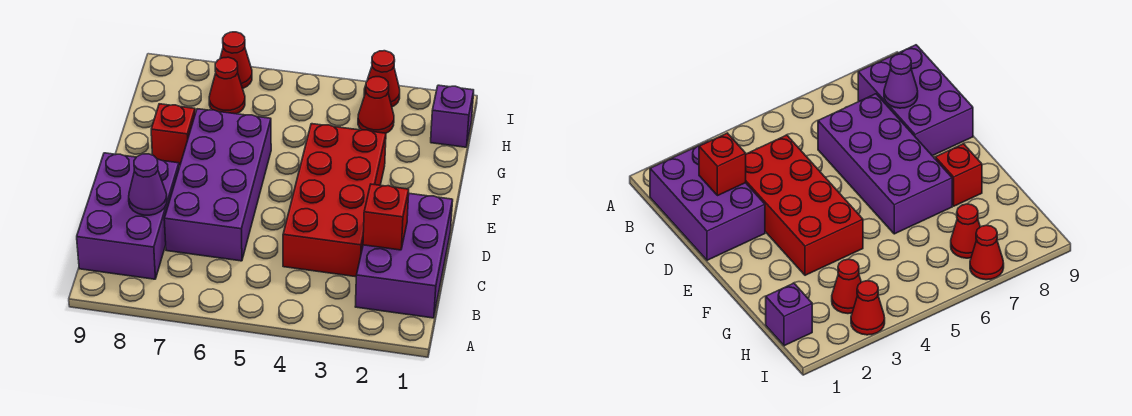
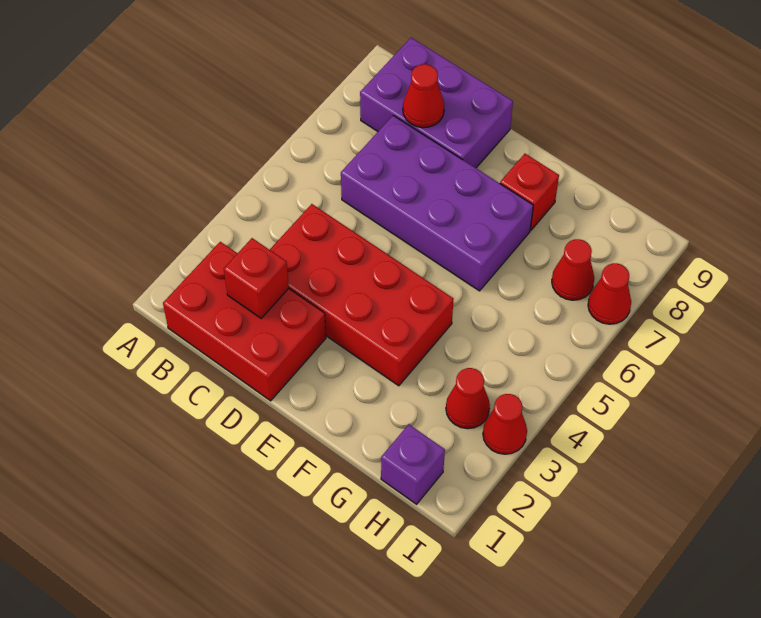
purple brick B1:D2 level 1 -> red brick B1:D2 level 1
purple cone C8 level 2 -> red cone C8 level 2

